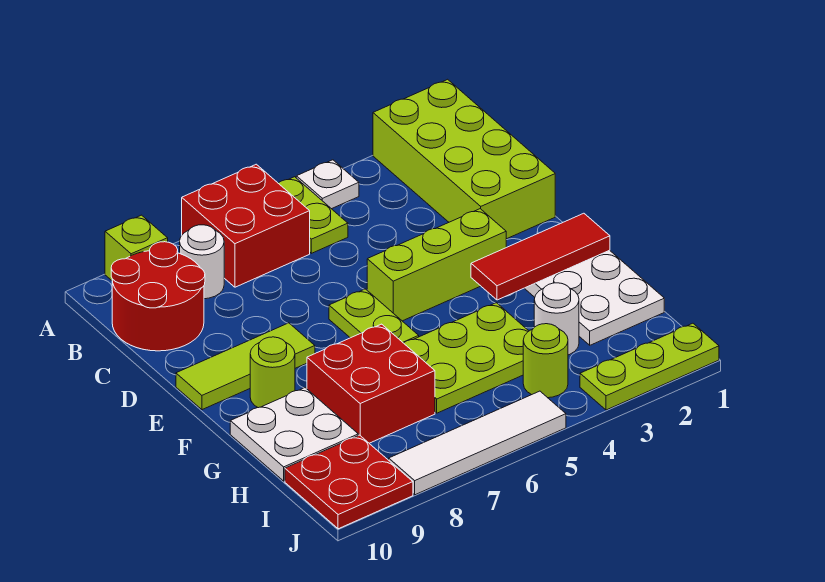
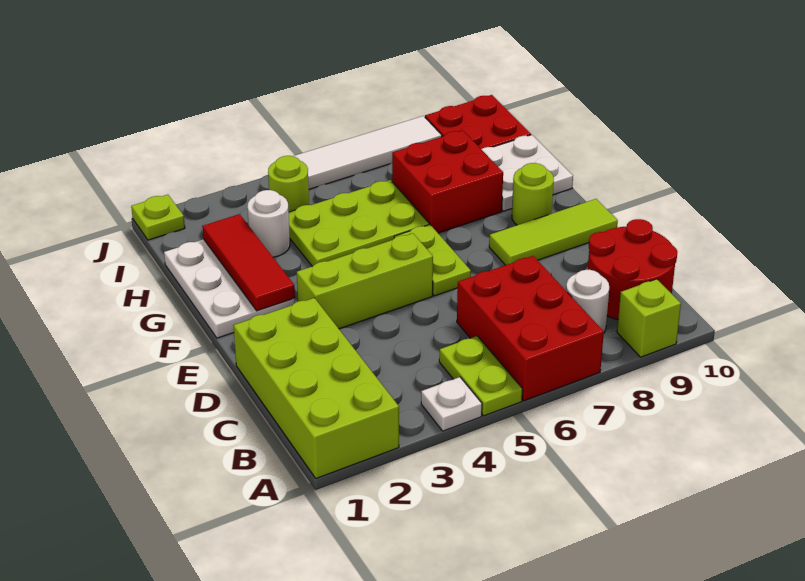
red brick A6:B7 level 1 -> red brick A6:C7 level 1
red tile F1:F3 level 2 -> red tile F2:H2 level 2
lime plate J1:J3 level 1 -> lime plate J1 level 1

